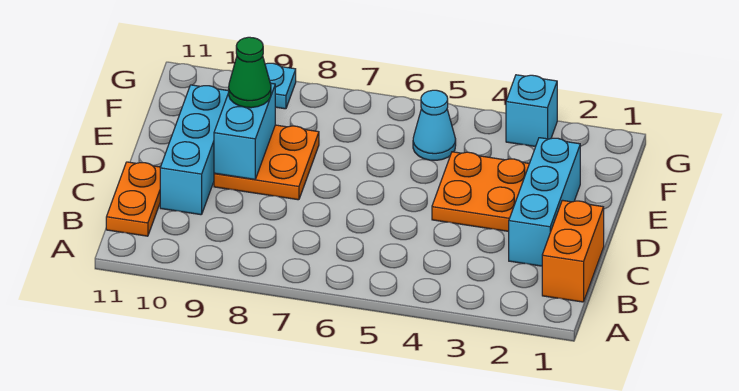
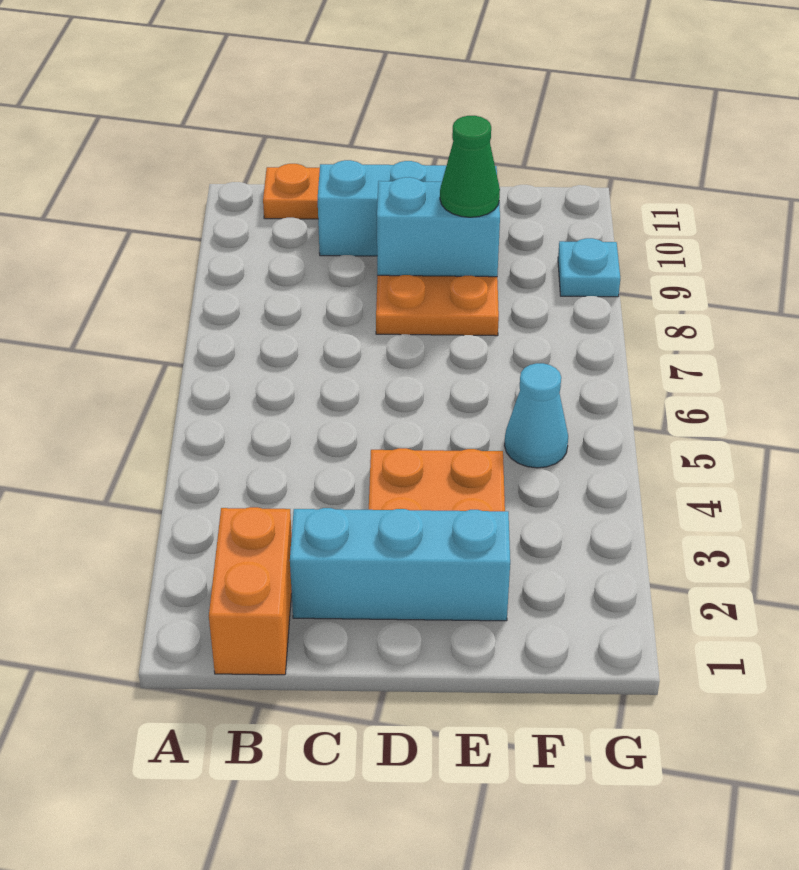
orange brick B1:C1 level 1 -> orange brick B1:B2 level 1
cyan brick G3 level 1 -> none

